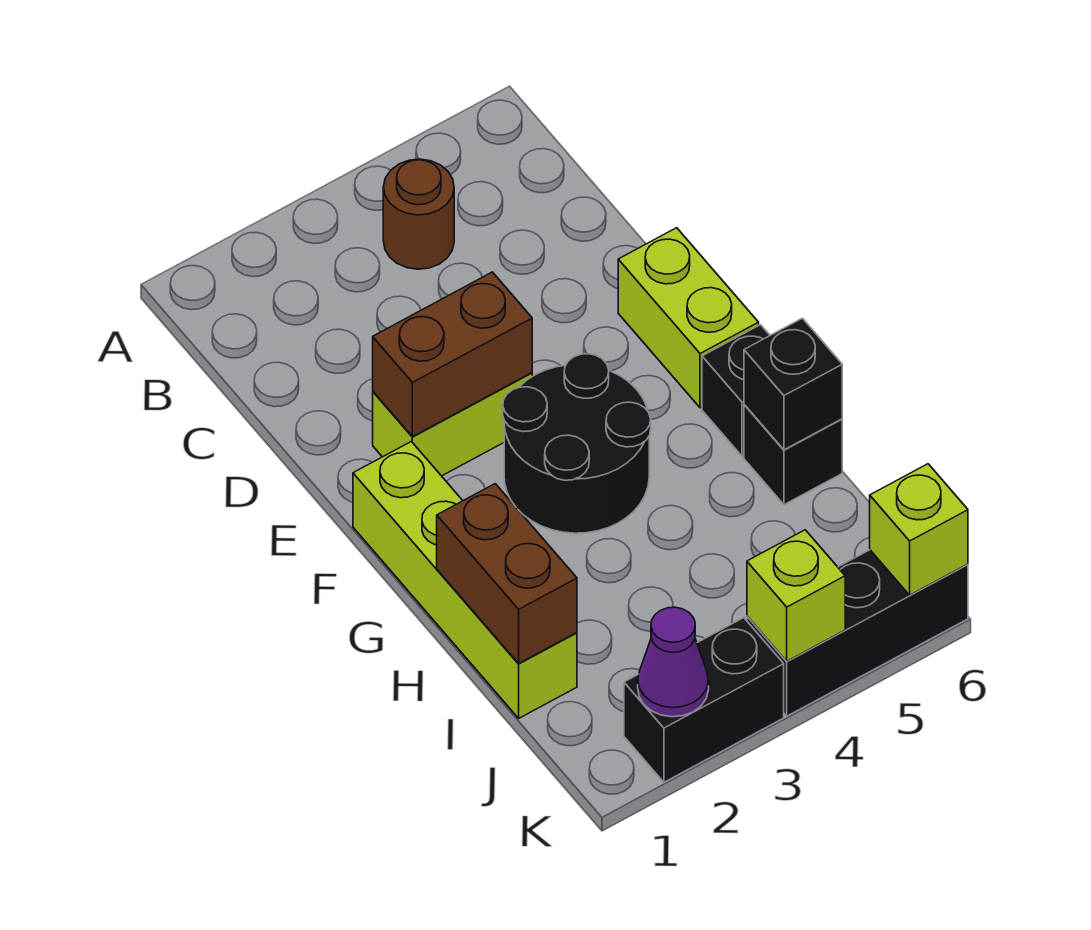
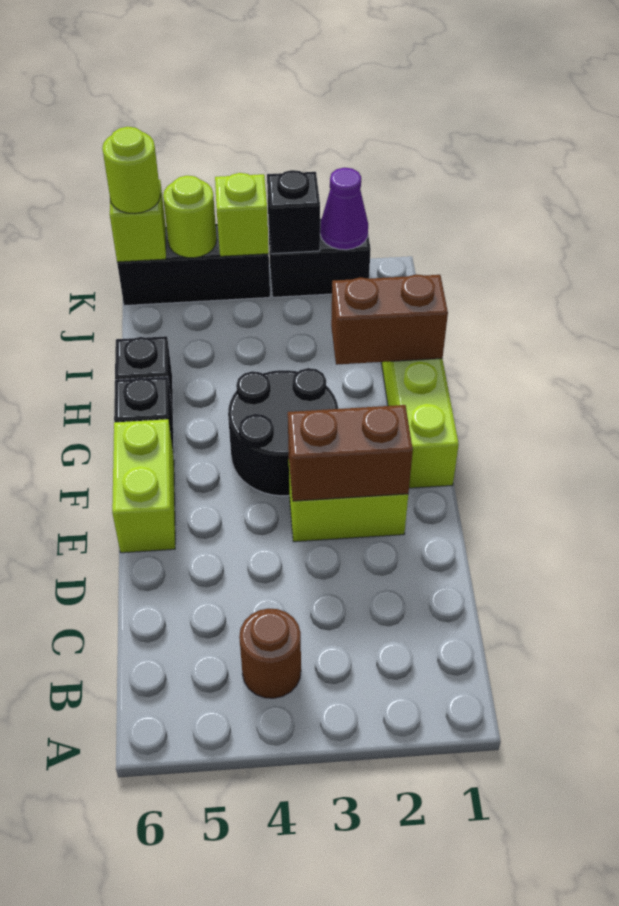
brown brick H1:I1 level 2 -> brown brick H1:H2 level 2
black brick H6 level 2 -> black brick K3 level 2
none -> lime round brick K5 level 2
none -> lime round brick K6 level 3

